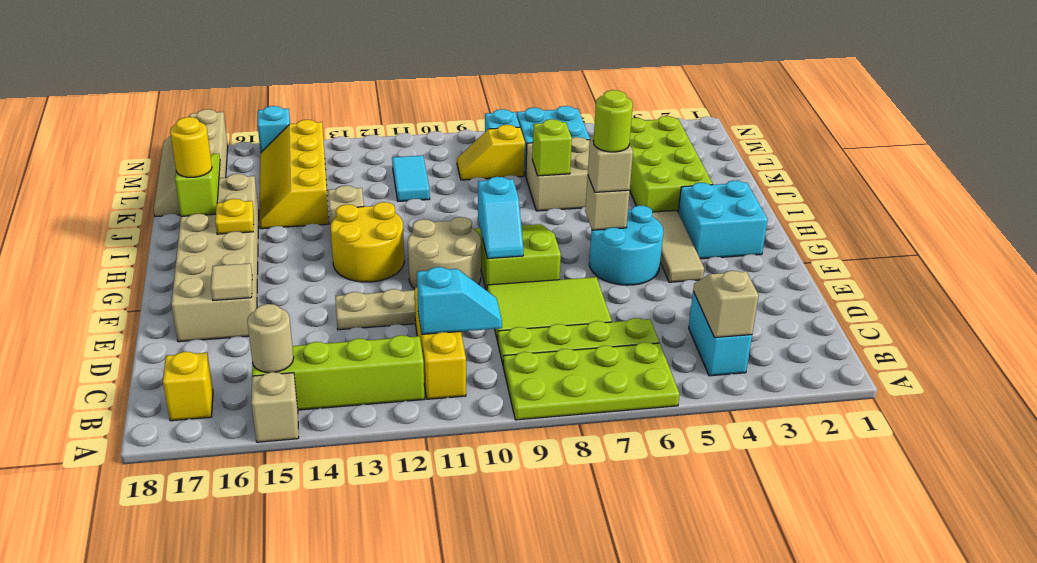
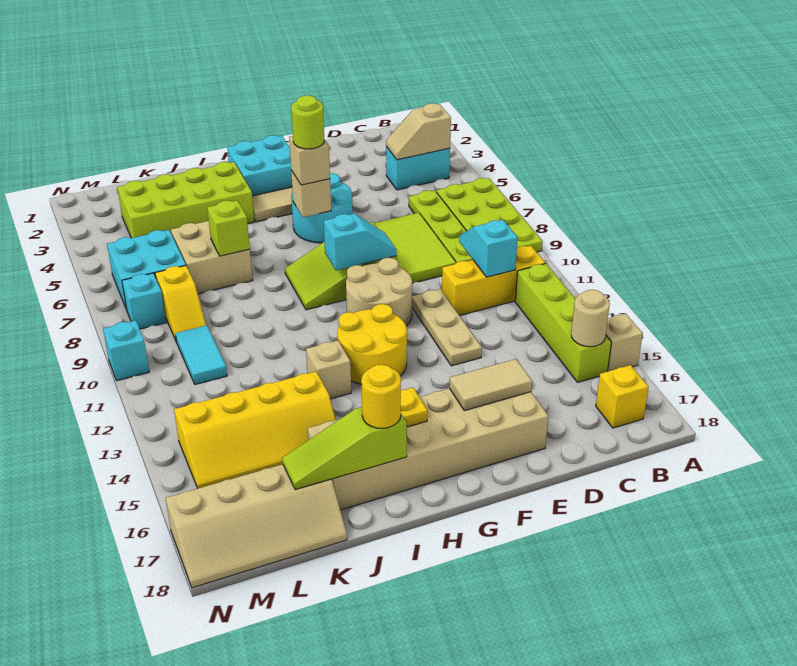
tan tile E16 level 2 -> tan tile E16:F16 level 2
cyan tile K11:L11 level 1 -> cyan tile L10:L11 level 1
cyan brick N15 level 1 -> cyan brick N10 level 1

